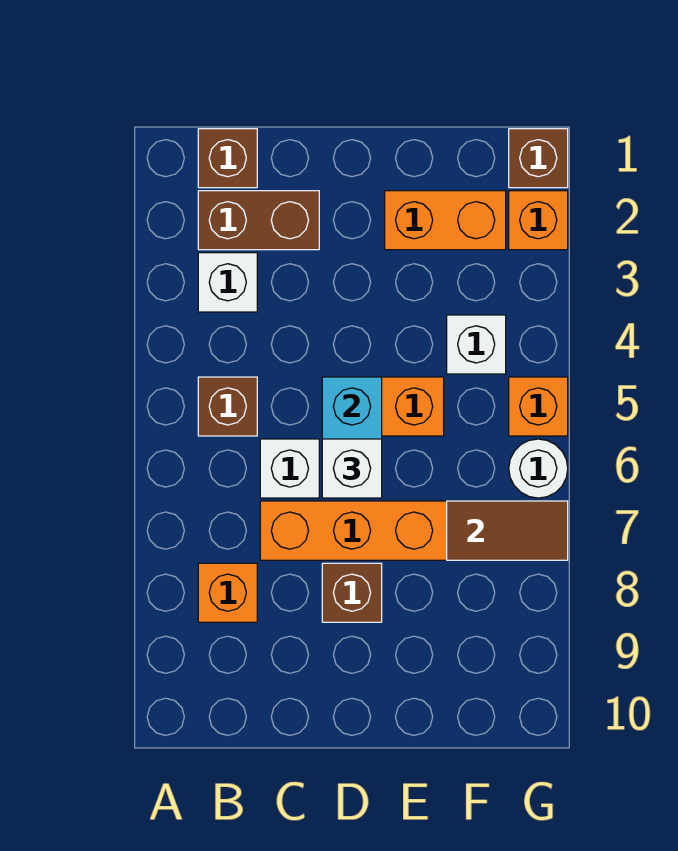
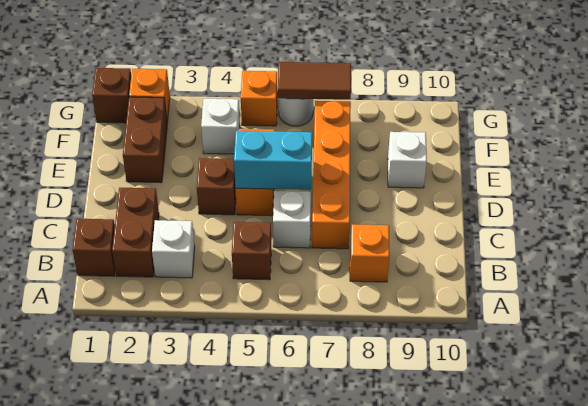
white brick D6 level 3 -> white brick E9 level 1
brown brick D8 level 1 -> brown brick D4 level 1
orange brick E2:F2 level 1 -> brown brick E2:F2 level 1
brown tile F7:G7 level 2 -> brown tile G6:G7 level 2

